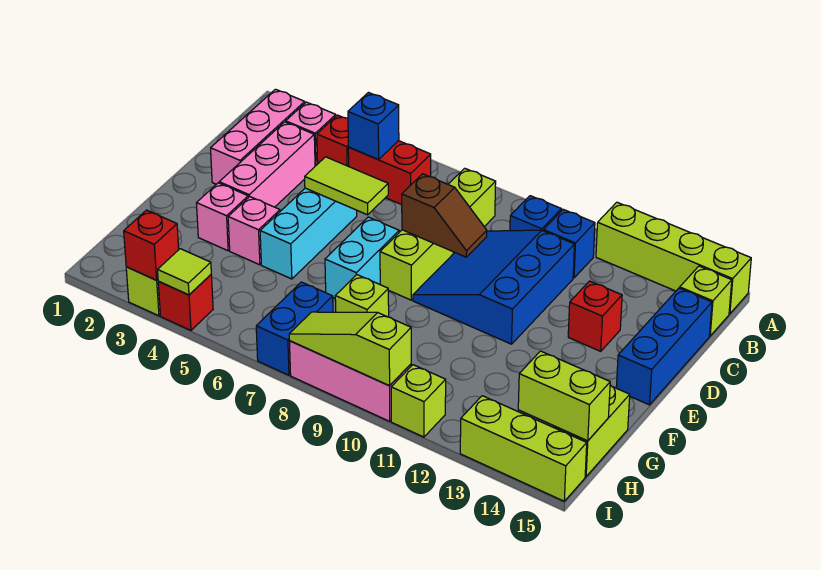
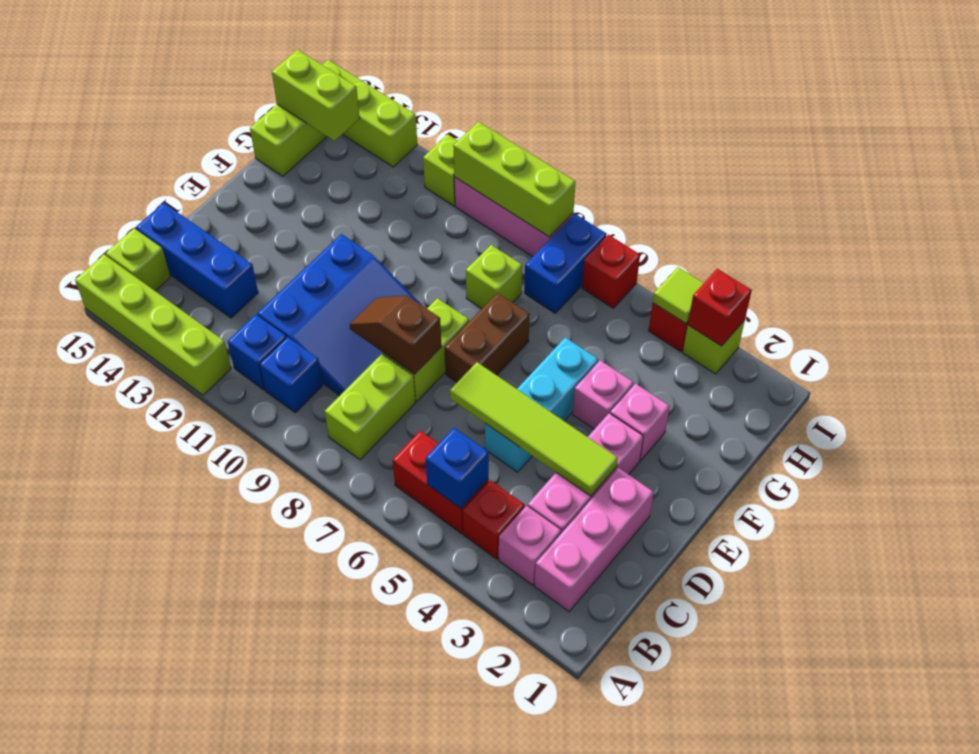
blue brick C15:E15 level 1 -> blue brick C13:C15 level 1
lime tile D5:D6 level 2 -> lime tile D3:D6 level 2
red brick D13 level 1 -> red brick I6 level 1
cyan brick E7:F7 level 1 -> brown brick E7:F7 level 1
lime slope I8:I10 level 2 top 10 -> lime brick I8:I10 level 2

